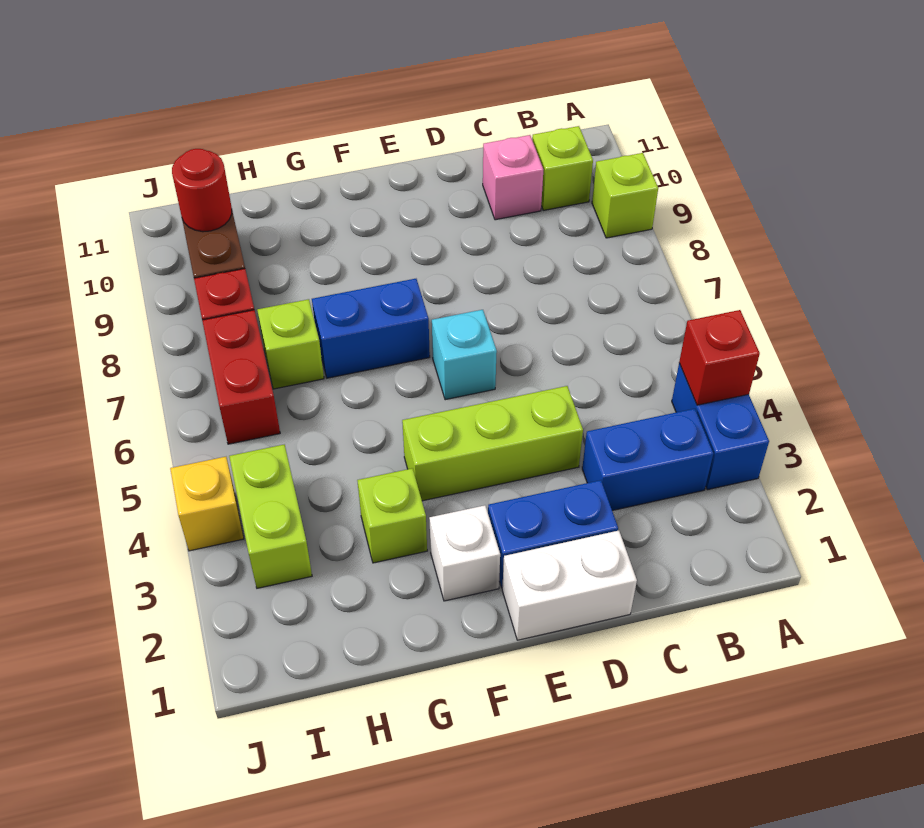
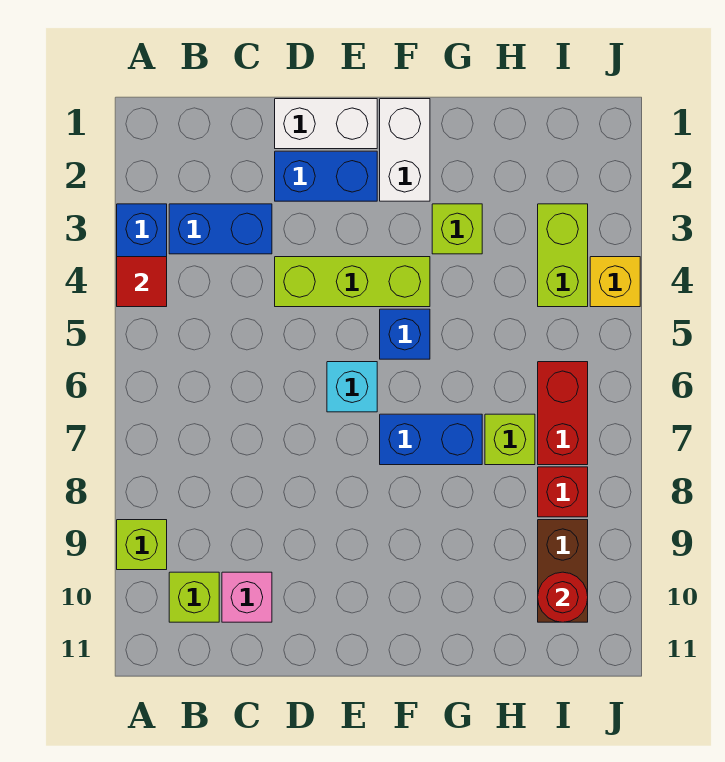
red brick A4 level 2 -> red tile A4 level 2
white brick F2 level 1 -> white brick F1:F2 level 1
none -> blue brick F5 level 1

